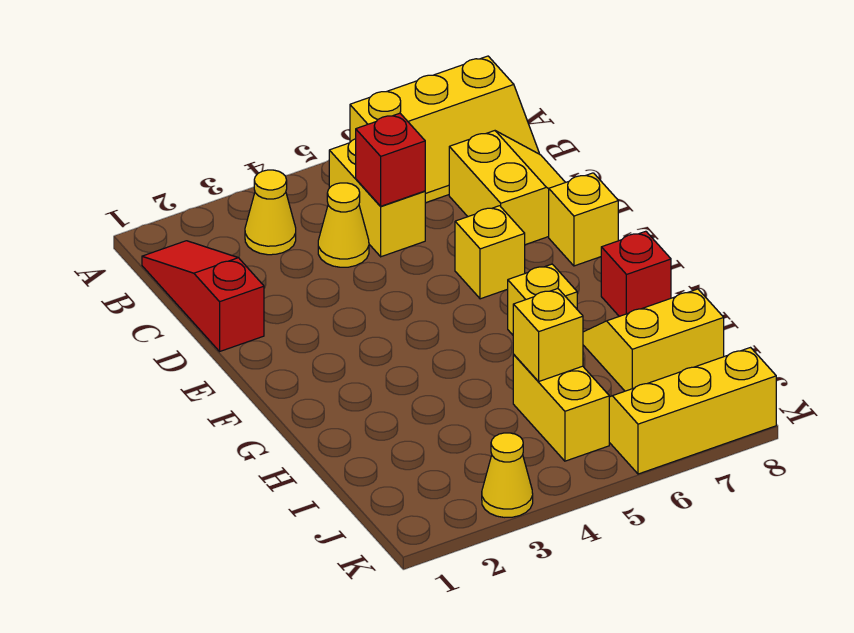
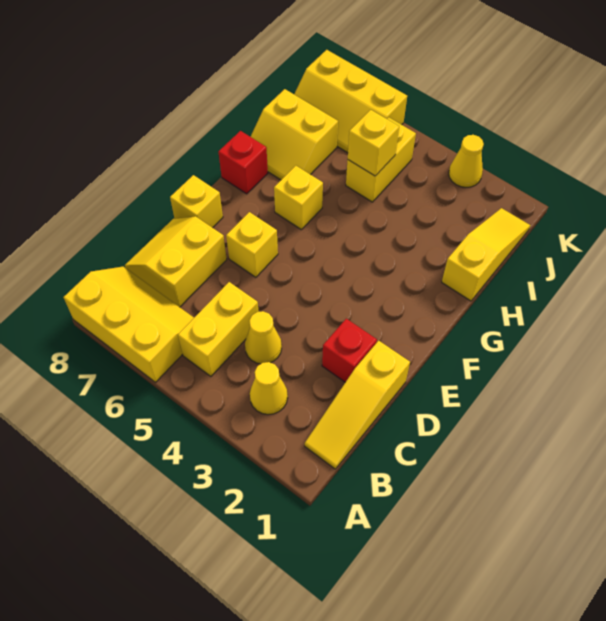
red slope B1:D1 level 1 top D -> yellow slope B1:D1 level 1 top D
red brick C5 level 2 -> red brick D2 level 1
none -> yellow slope H1:J1 level 1 top H

